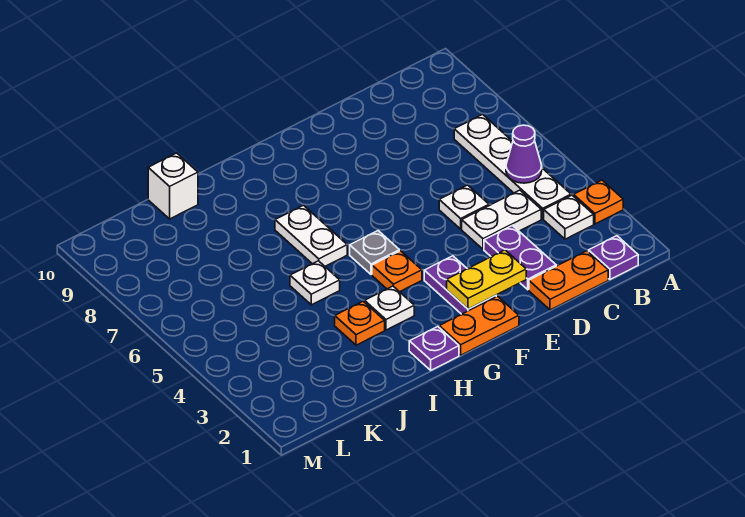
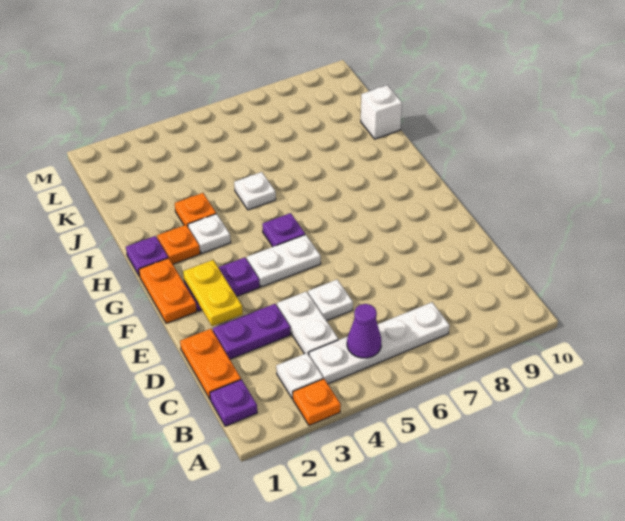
orange plate G4 level 1 -> orange plate H2 level 1
grey plate G5 level 1 -> purple plate G5 level 1
white plate H6:H7 level 1 -> white plate F4:F5 level 1

